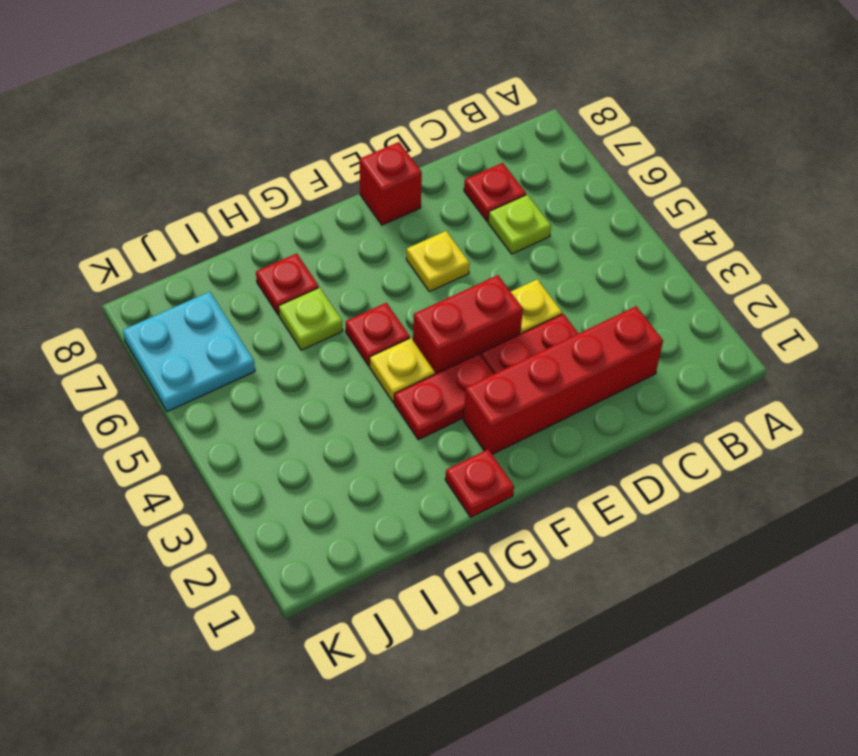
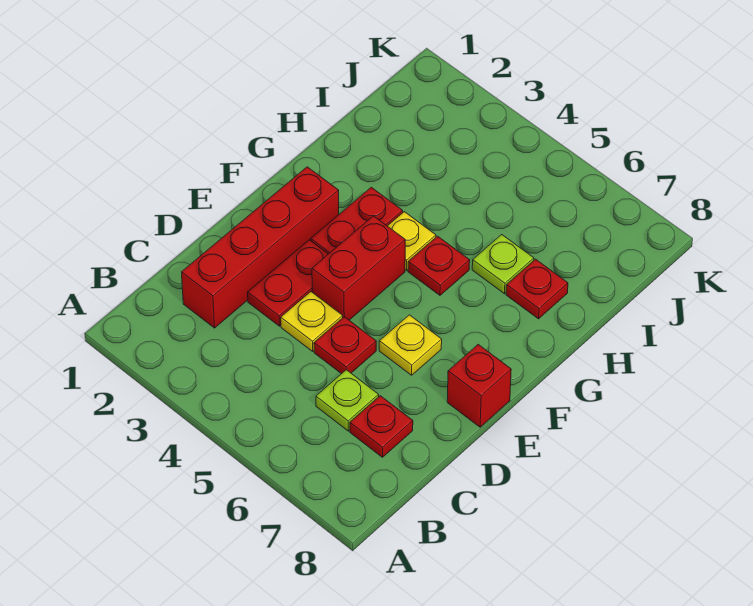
red plate G1 level 1 -> red plate D5 level 1
cyan plate J6:K7 level 1 -> none

